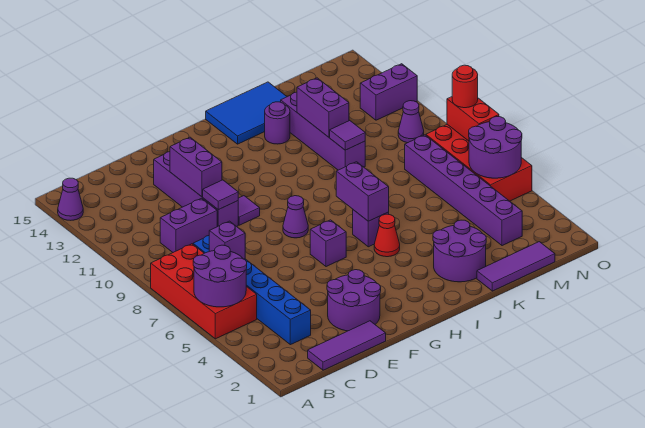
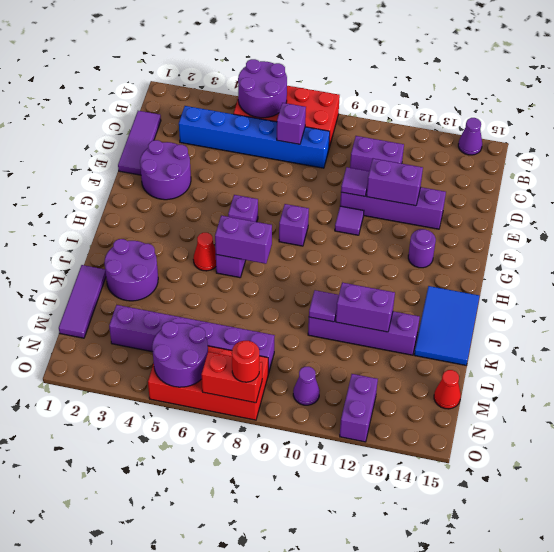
purple brick C10:D10 level 1 -> purple brick C10:C11 level 1
purple cone G8 level 1 -> purple brick G8 level 1
purple round brick J13 level 1 -> purple round brick G13 level 1
none -> red cone M15 level 1

